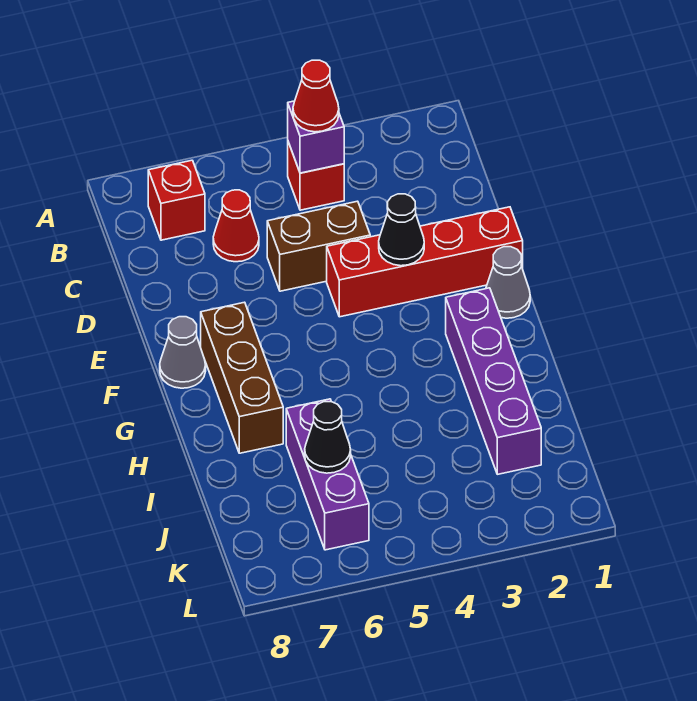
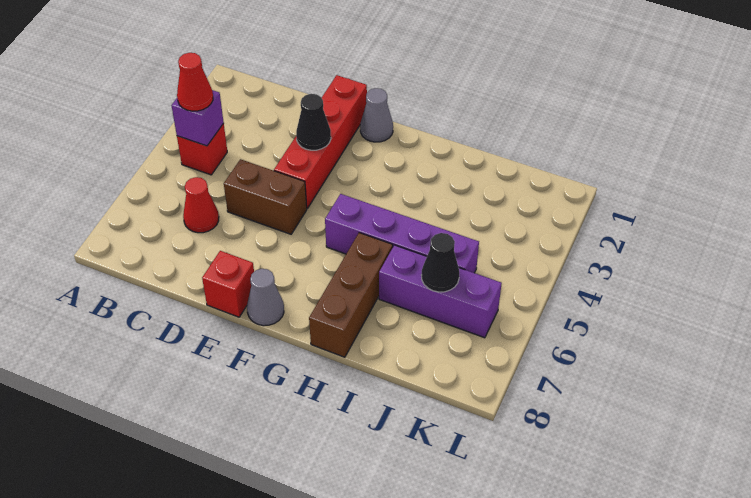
red brick B7 level 1 -> red brick E8 level 1
brown brick D4:D5 level 1 -> brown brick D5:E5 level 1
brown brick F7:H7 level 1 -> brown brick H6:H8 level 1
purple brick G2:J2 level 1 -> purple brick G5:J5 level 1

